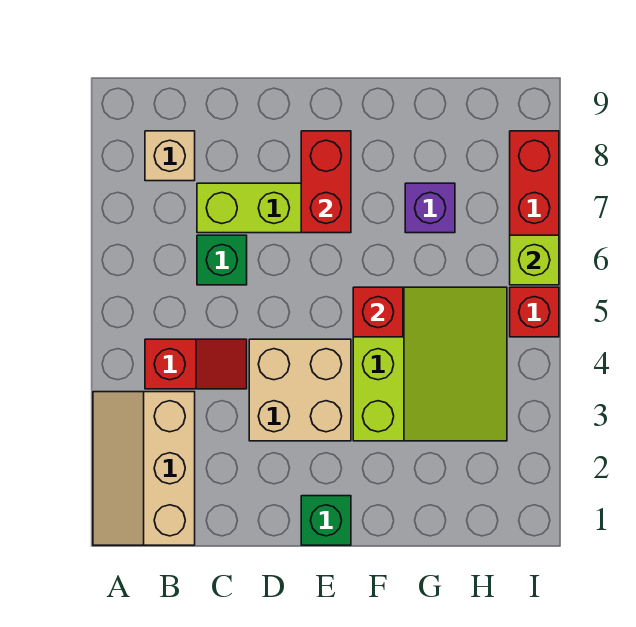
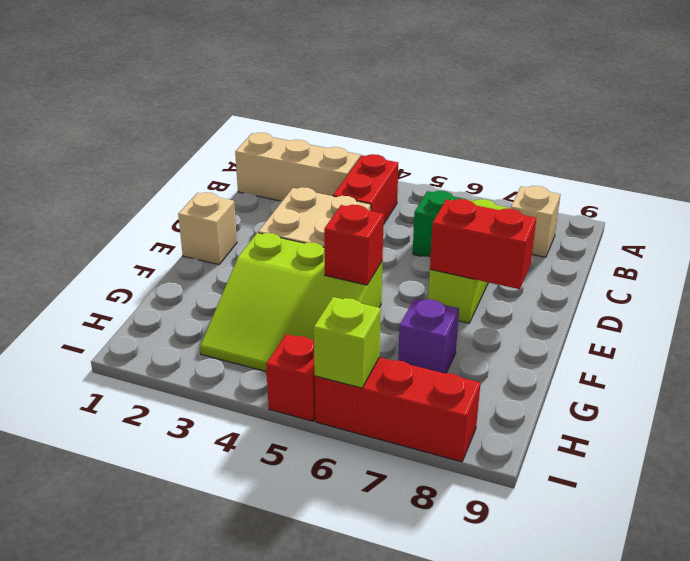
red slope B4:C4 level 1 top B -> red brick B4:C4 level 1
green brick E1 level 1 -> tan brick E1 level 1

